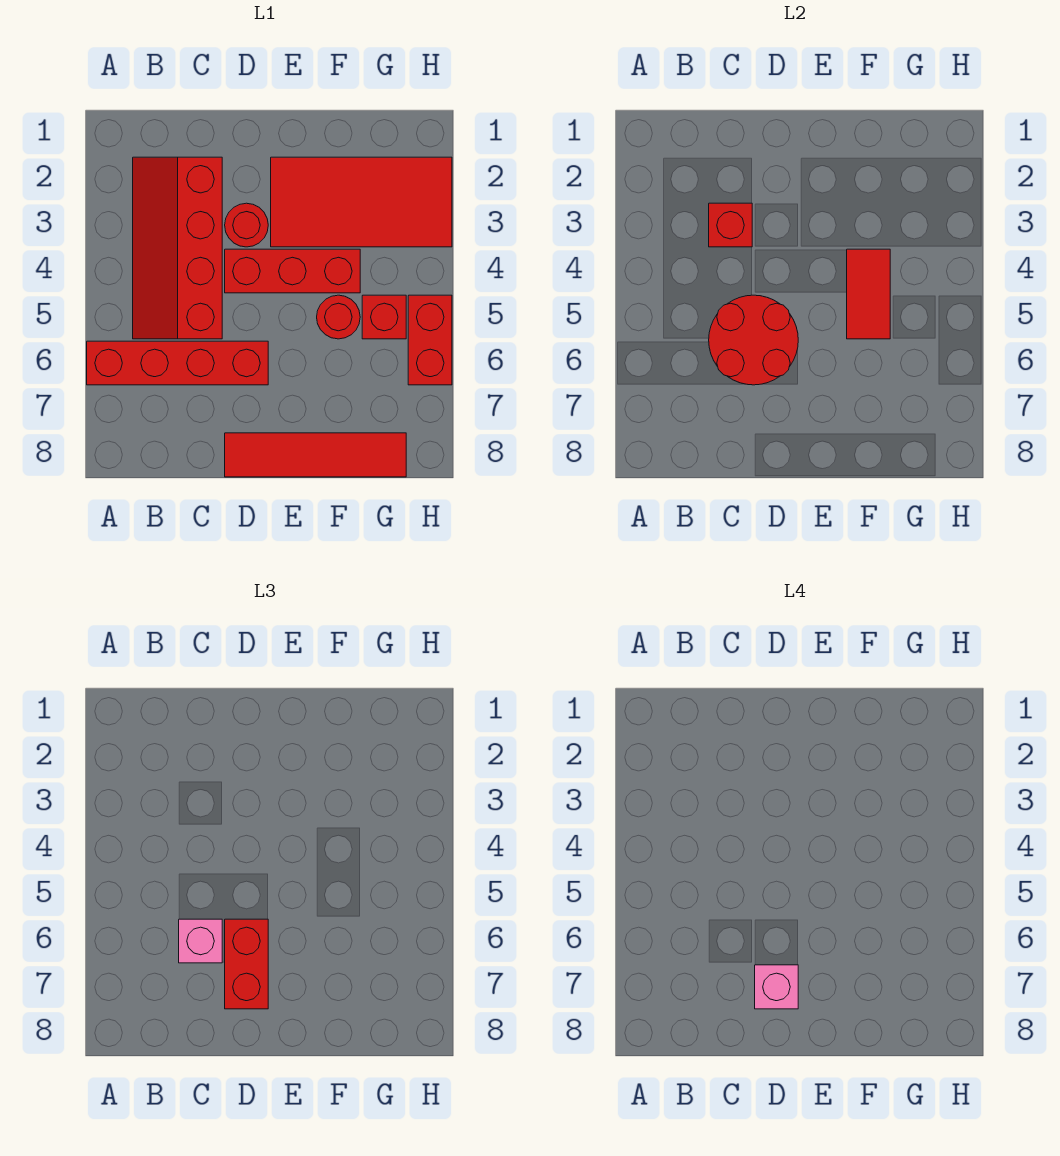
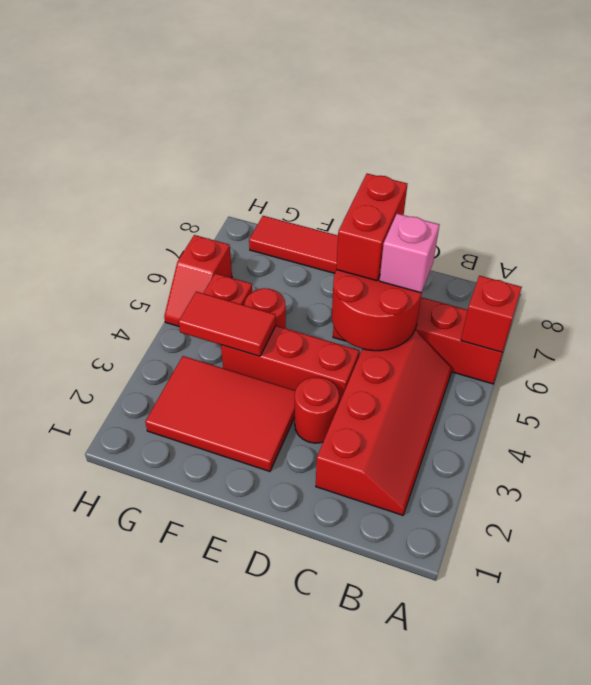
red brick C3 level 2 -> red brick A6 level 2
pink brick D7 level 4 -> none
red tile E2:H3 level 1 -> red tile E2:G3 level 1
red tile F4:F5 level 2 -> red tile F4:G4 level 2
red brick H5:H6 level 1 -> red slope H5:H6 level 1 top 6

